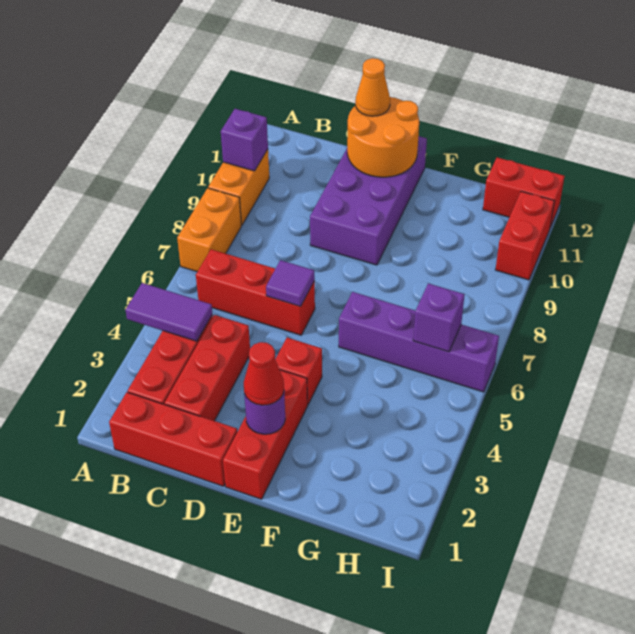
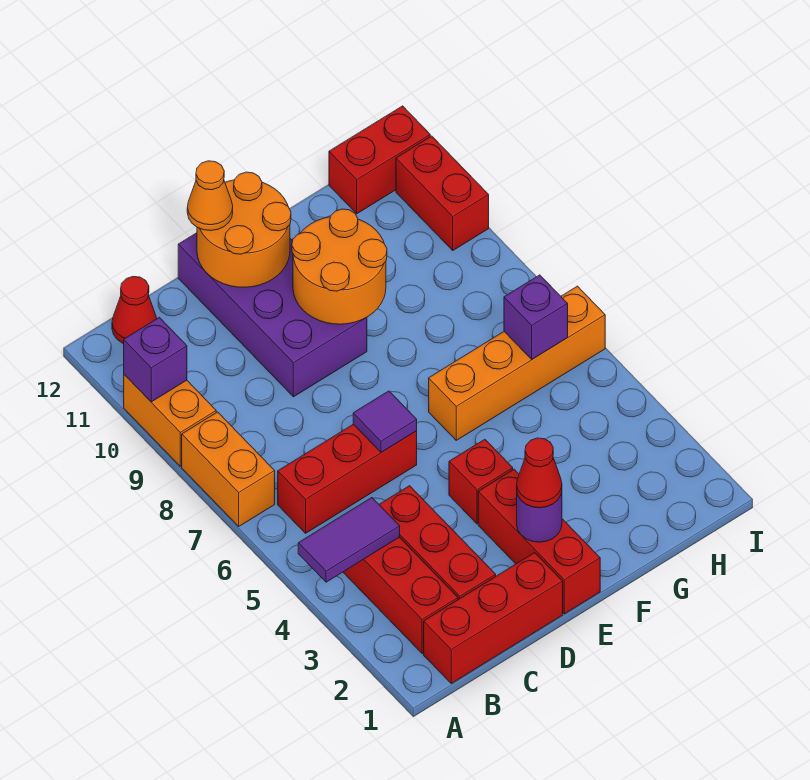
none -> red cone B12 level 1
none -> orange round brick E9:F10 level 2
purple brick F6:I6 level 1 -> orange brick F6:I6 level 1

